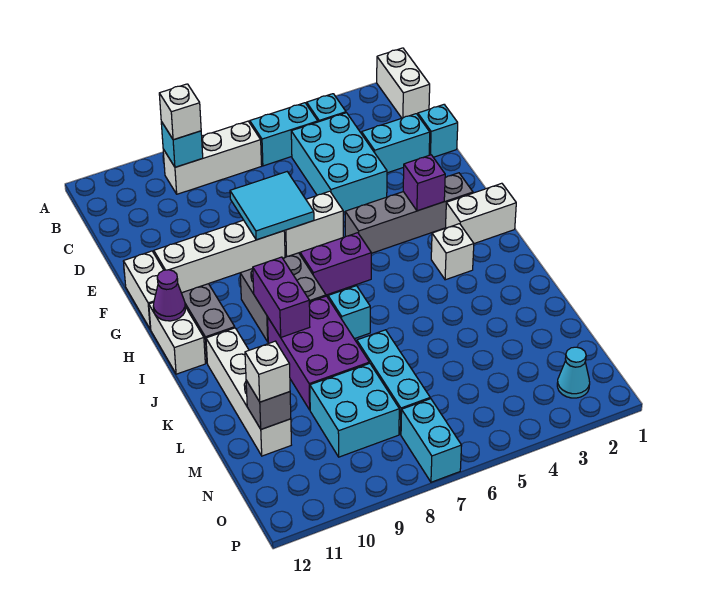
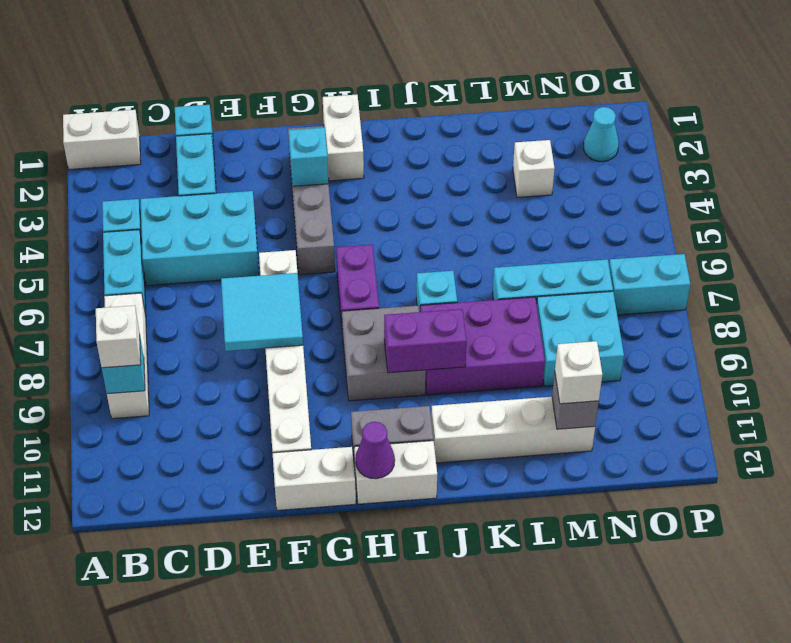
purple brick G3 level 2 -> cyan brick G3 level 2
white brick I3 level 1 -> white brick M3 level 1

